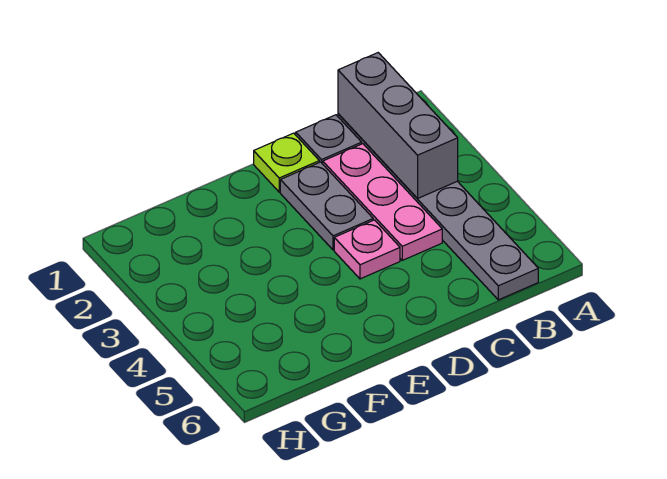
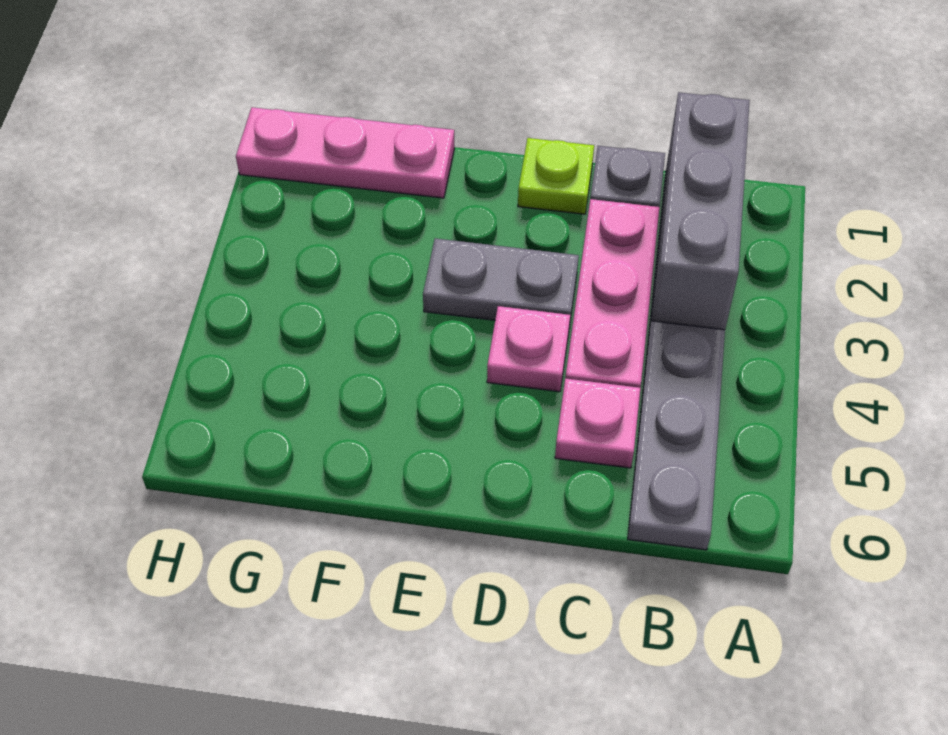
none -> pink plate C5 level 1
grey plate D2:D3 level 1 -> grey plate D3:E3 level 1
none -> pink plate F1:H1 level 1

